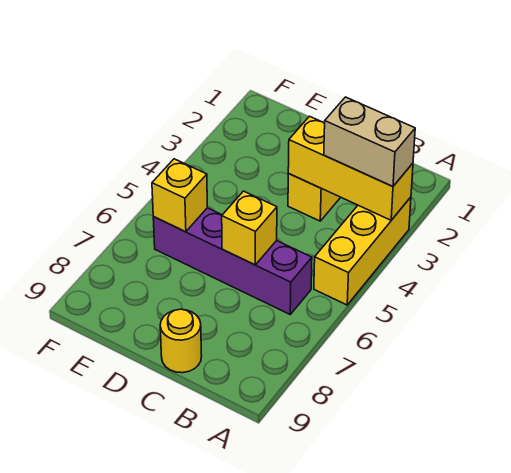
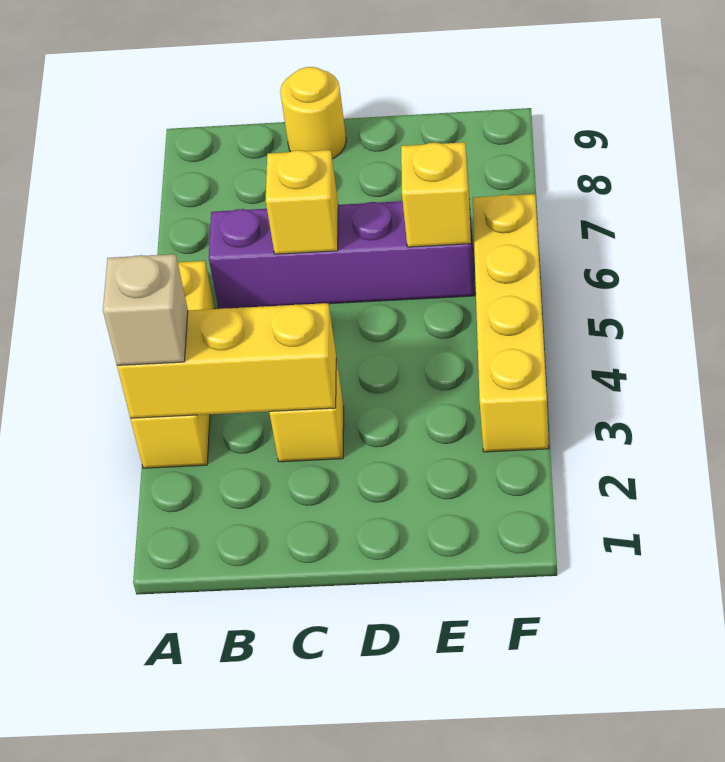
tan brick A3:B3 level 3 -> tan brick A3 level 3
none -> yellow brick F3:F6 level 1

